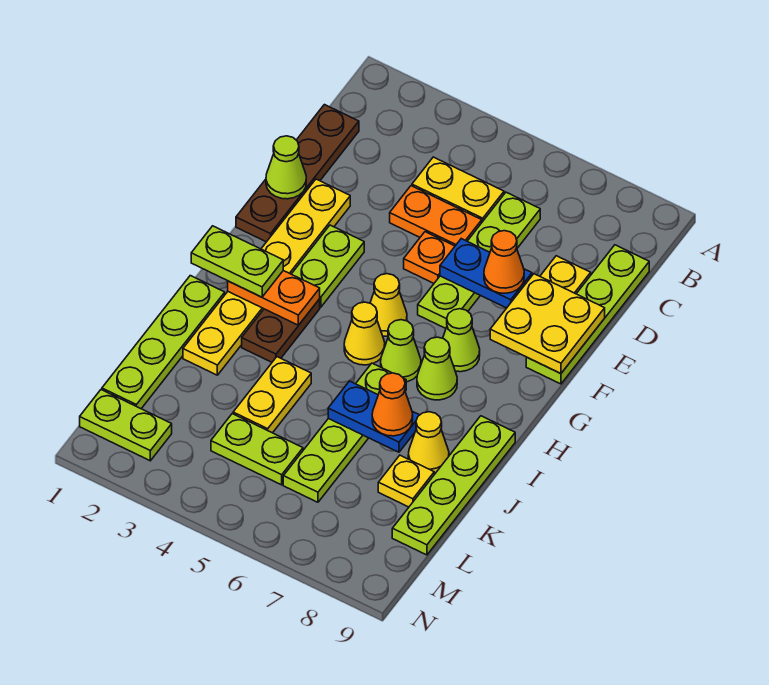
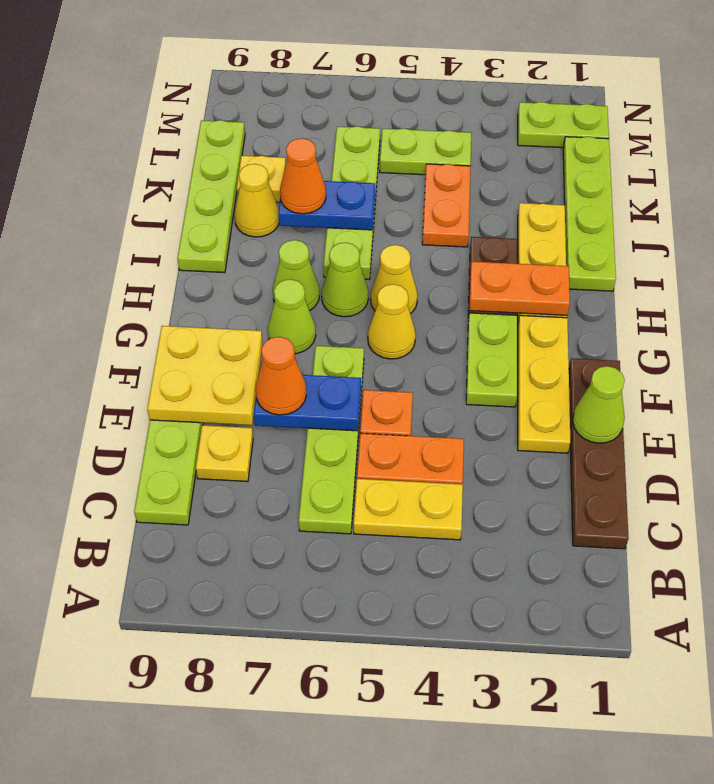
lime plate H1:H2 level 3 -> none
yellow plate J4:K4 level 1 -> orange plate J4:K4 level 1

